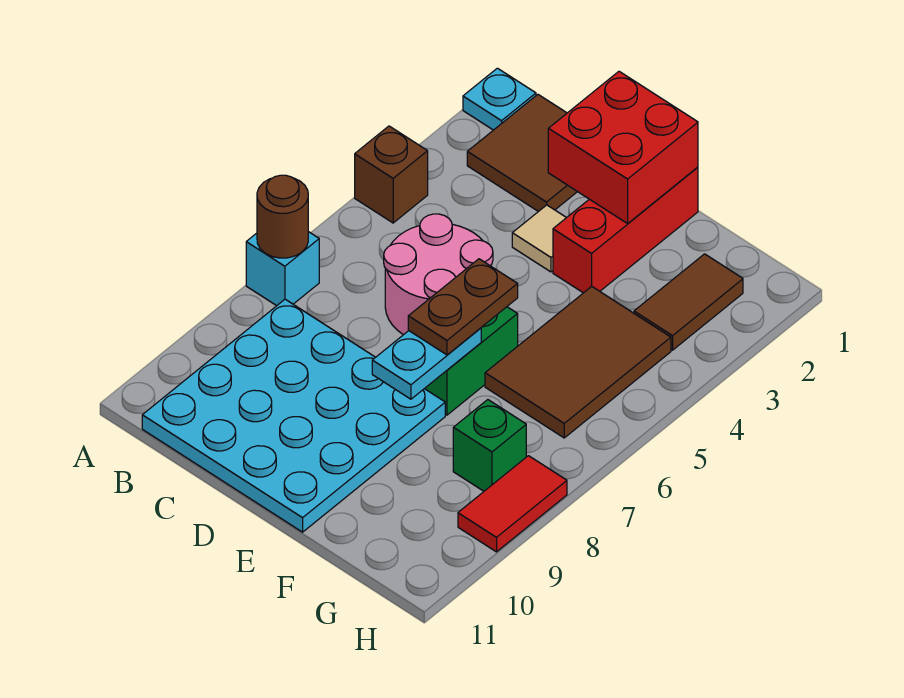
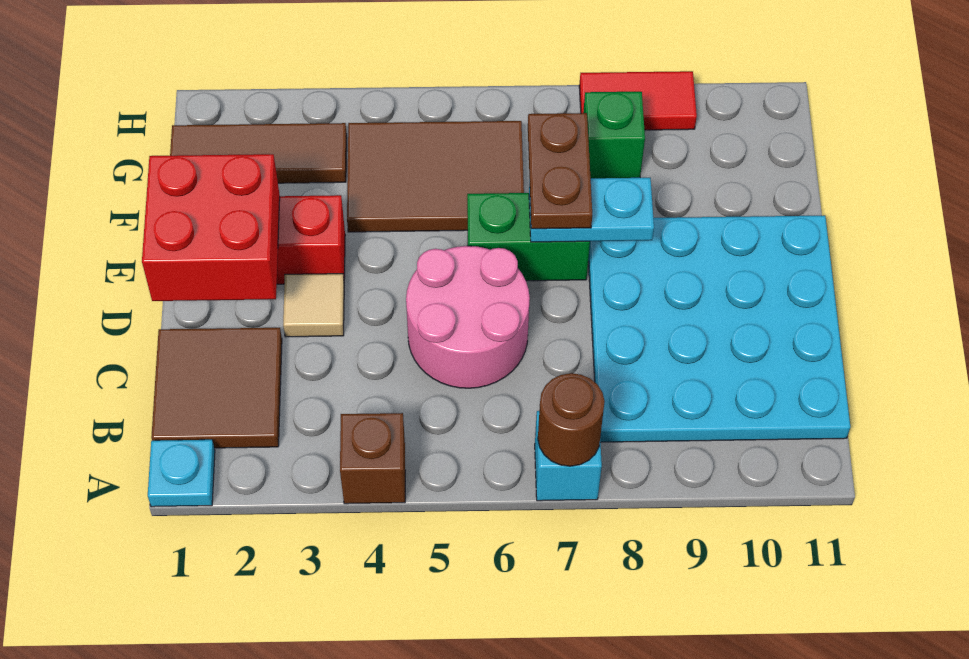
brown plate E6:E7 level 3 -> brown plate E7:F7 level 3
brown tile G2:G3 level 1 -> brown tile G1:G3 level 1

